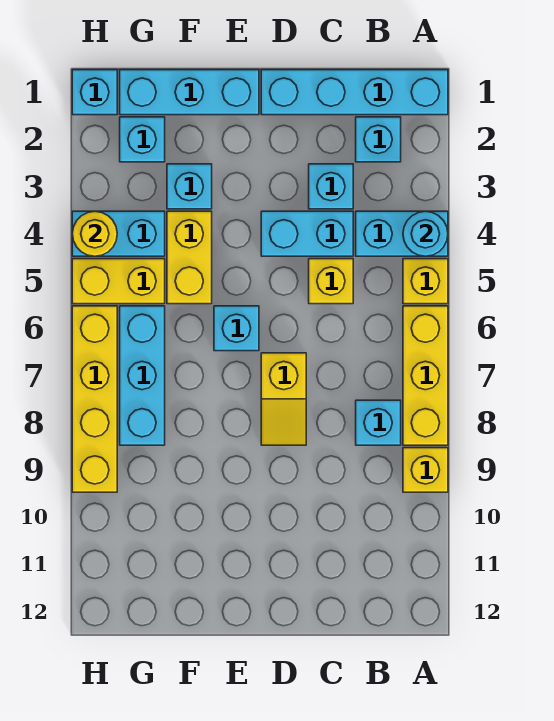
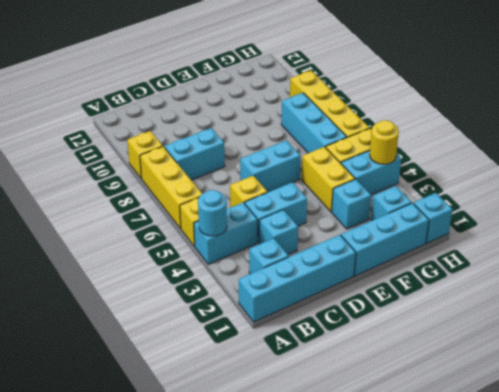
cyan brick B8 level 1 -> cyan brick B8:C8 level 1
yellow slope D7:D8 level 1 top 7 -> none
cyan brick E6 level 1 -> cyan brick D6:E6 level 1

